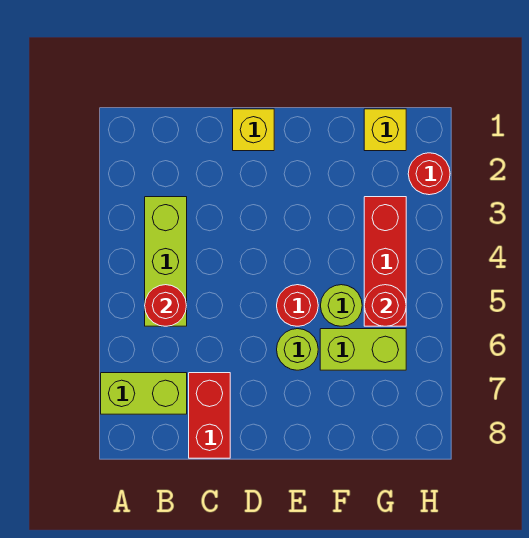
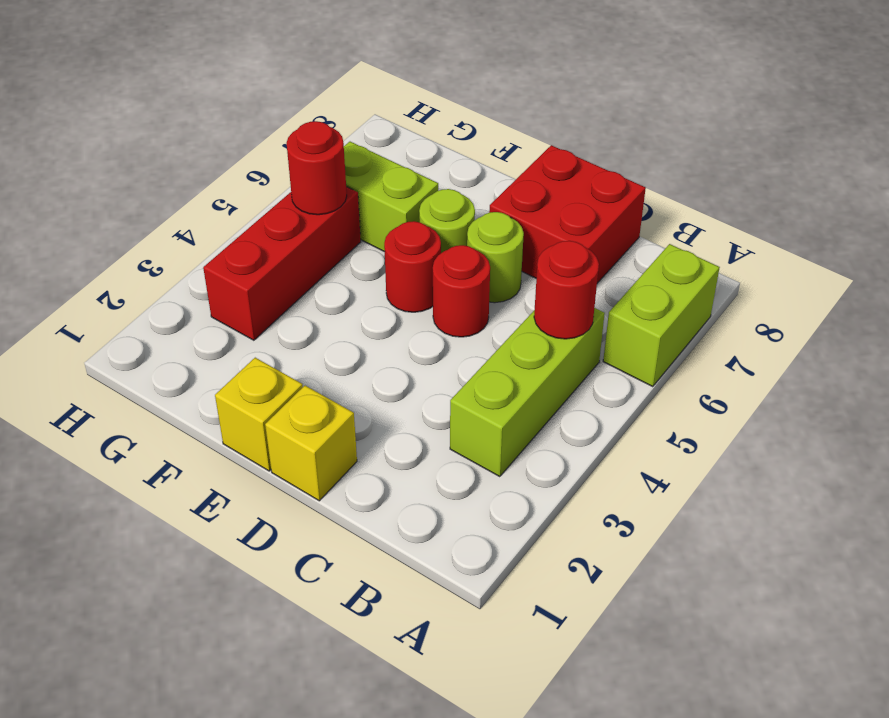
lime brick A7:B7 level 1 -> lime brick A6:A7 level 1
red brick C7:C8 level 1 -> red brick C7:D8 level 1
lime round brick F5 level 1 -> lime round brick D6 level 1
yellow brick G1 level 1 -> yellow brick E1 level 1
red round brick H2 level 1 -> red round brick D5 level 1

